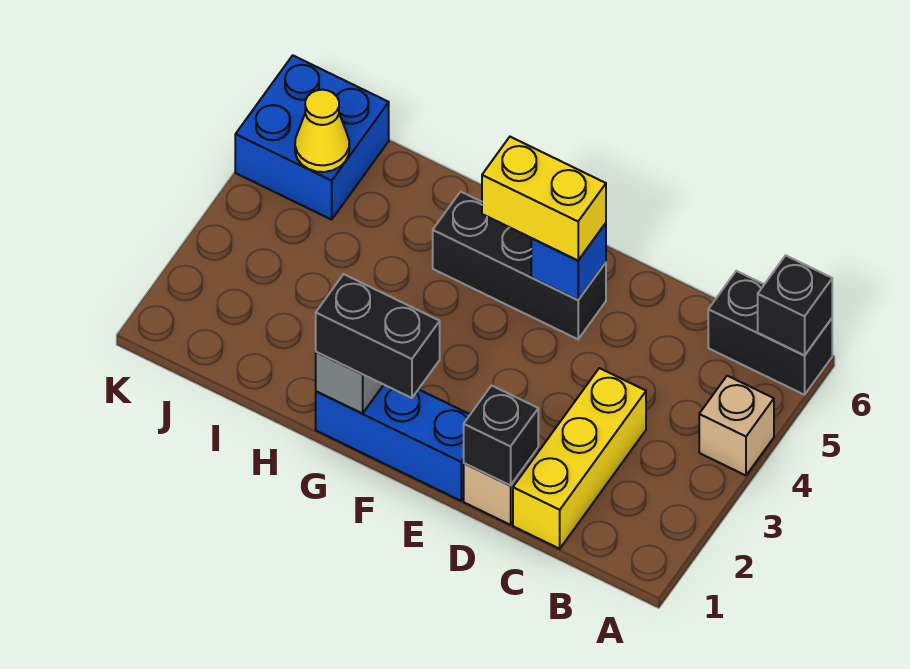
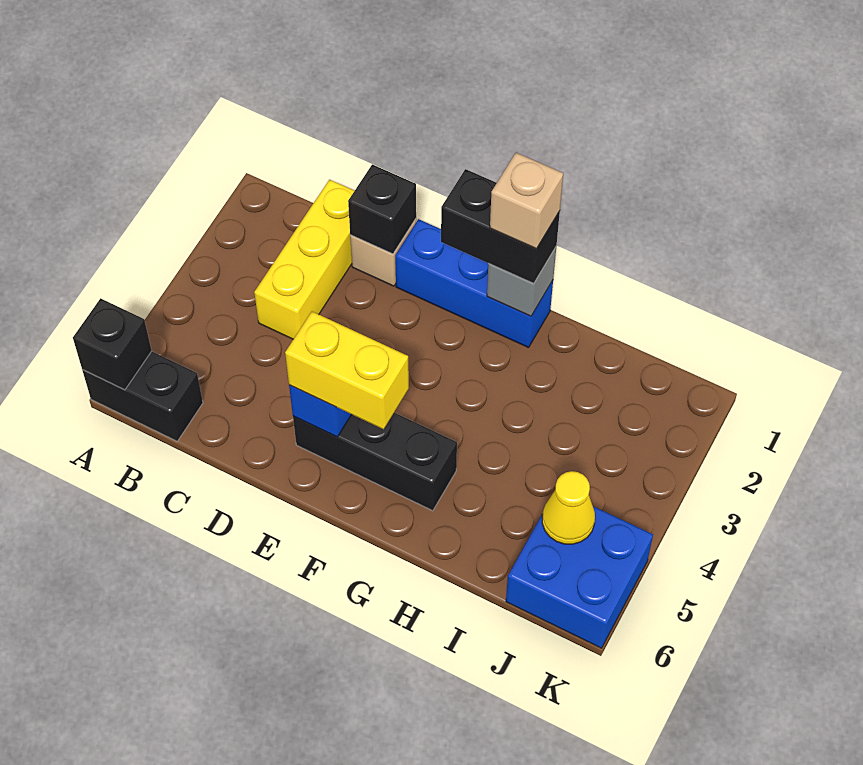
tan brick A4 level 1 -> tan brick G1 level 4

